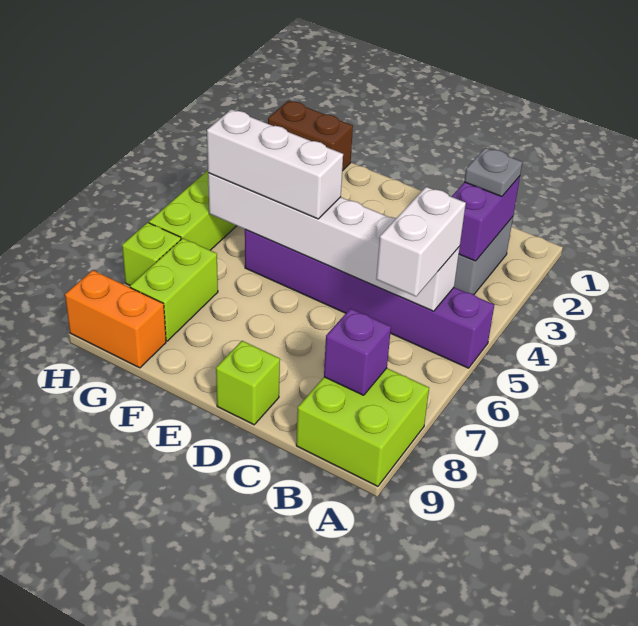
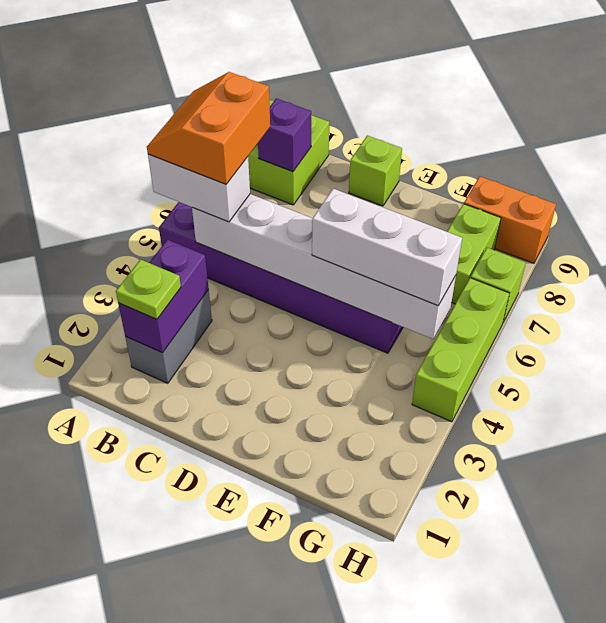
none -> orange slope A5:B6 level 4 top B
grey plate B2 level 3 -> lime plate B2 level 3
white brick B5:B6 level 3 -> white brick A5:B5 level 3
brown brick G1:H1 level 1 -> none

